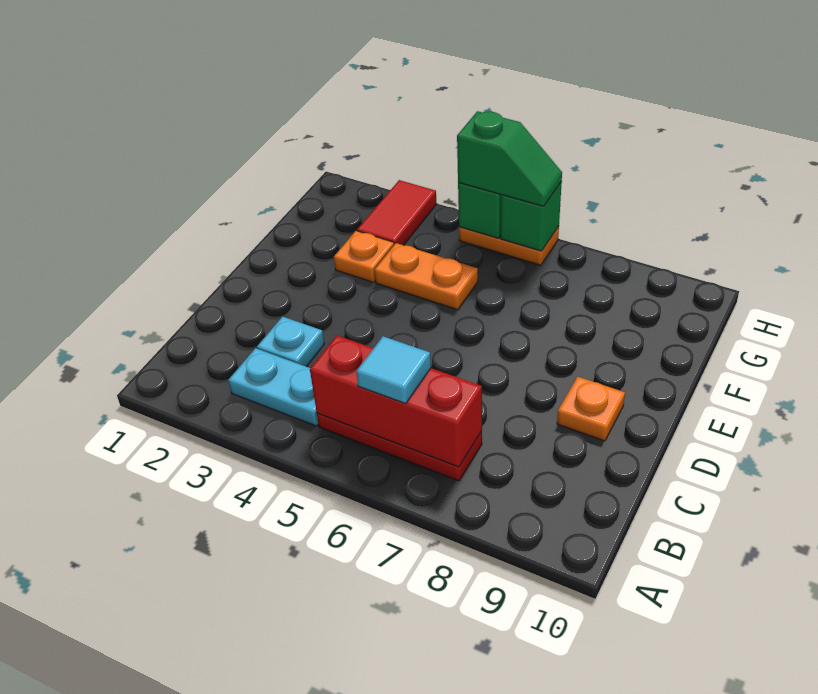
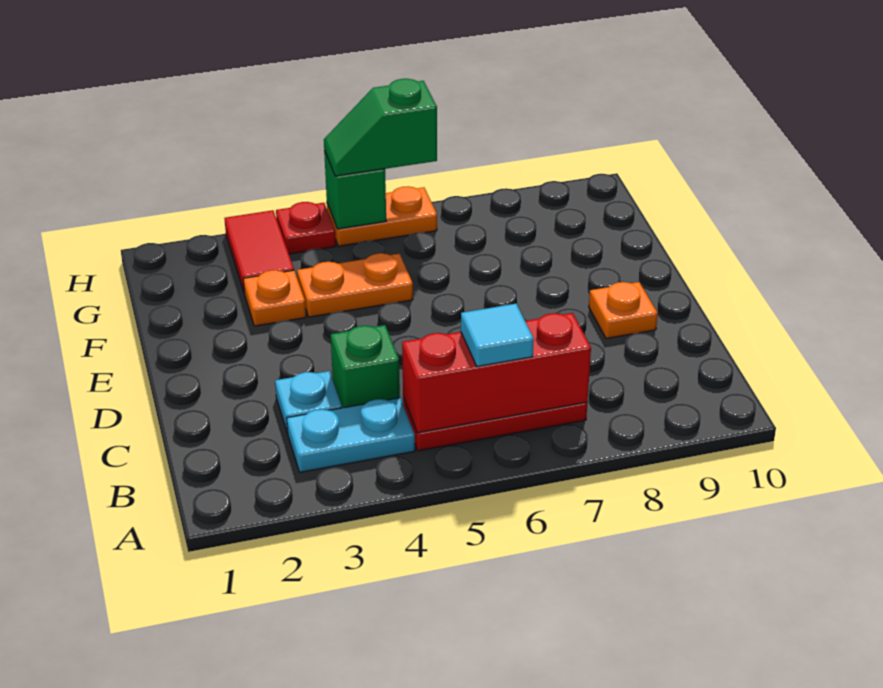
none -> red plate H4 level 1
green slope H5:H6 level 3 top 5 -> green slope H5:H6 level 3 top 6
green brick H6 level 2 -> green brick C4 level 1

